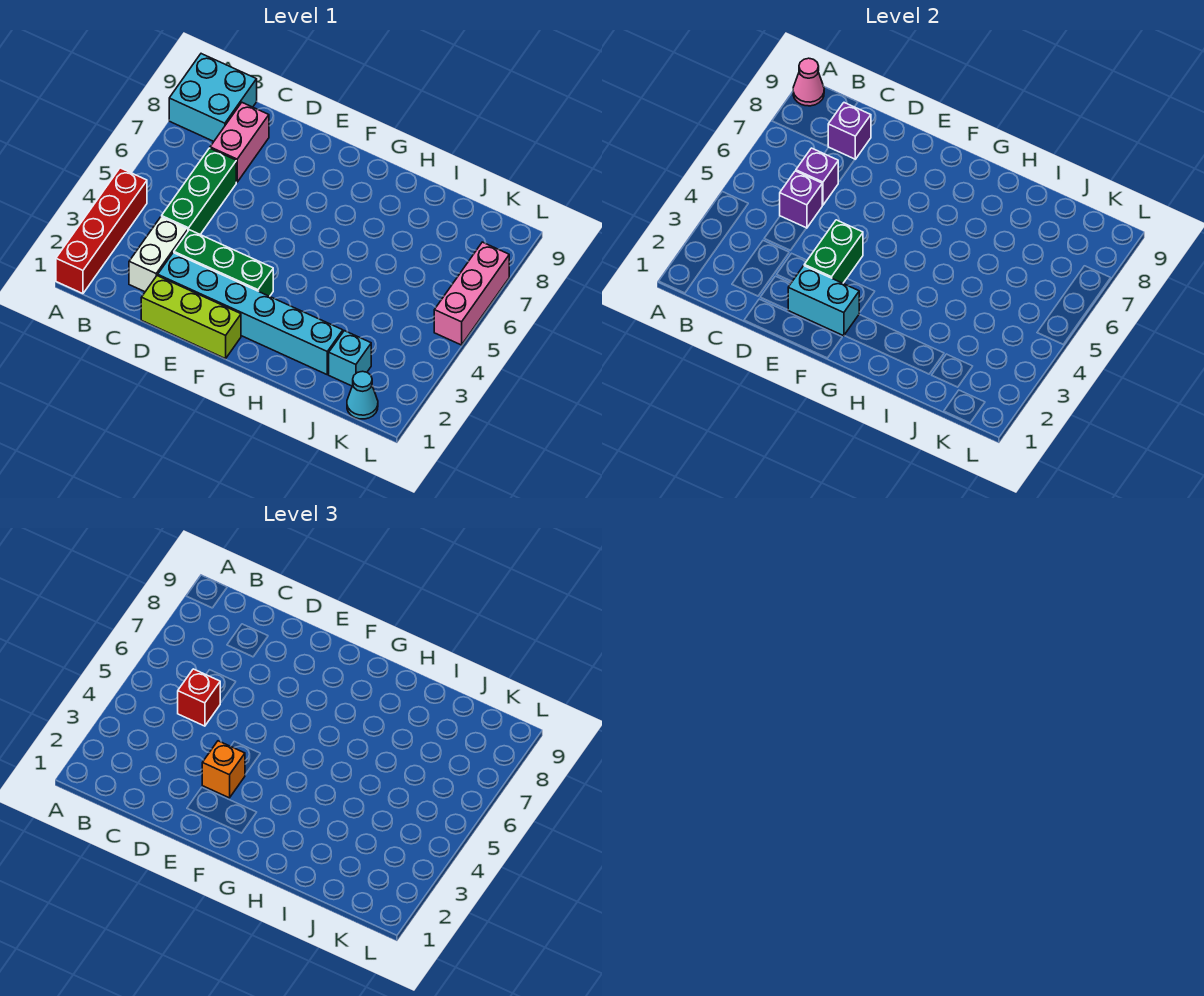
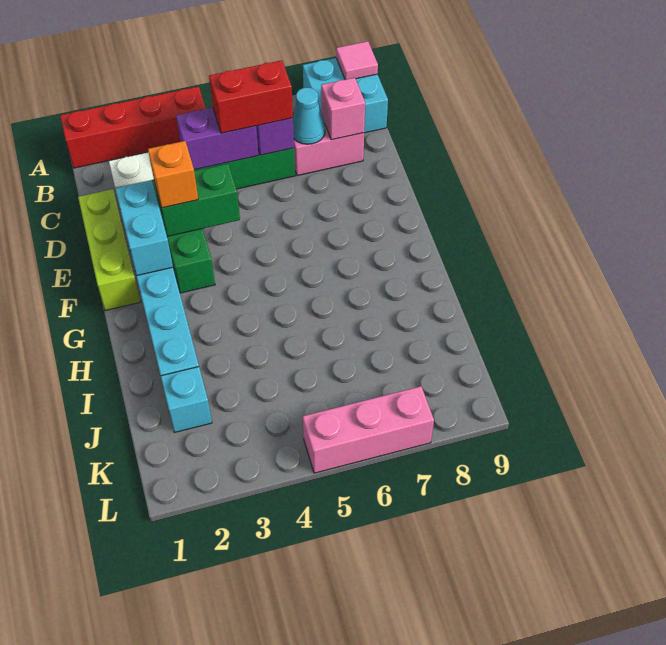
pink cone A9 level 2 -> pink tile A9 level 2
purple brick C5 level 2 -> purple brick C4:C5 level 2
red brick C5 level 3 -> red brick C5:C6 level 3
purple brick C8 level 2 -> pink brick C8 level 2
cyan cone K1 level 1 -> cyan cone C7 level 2

